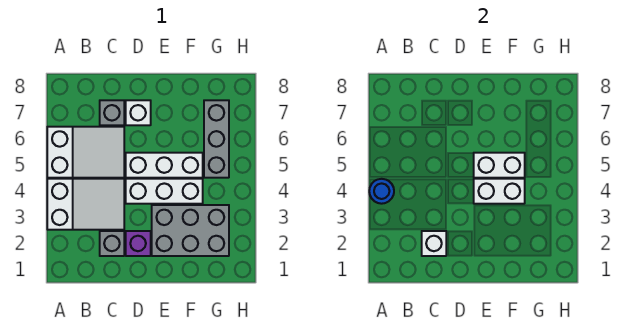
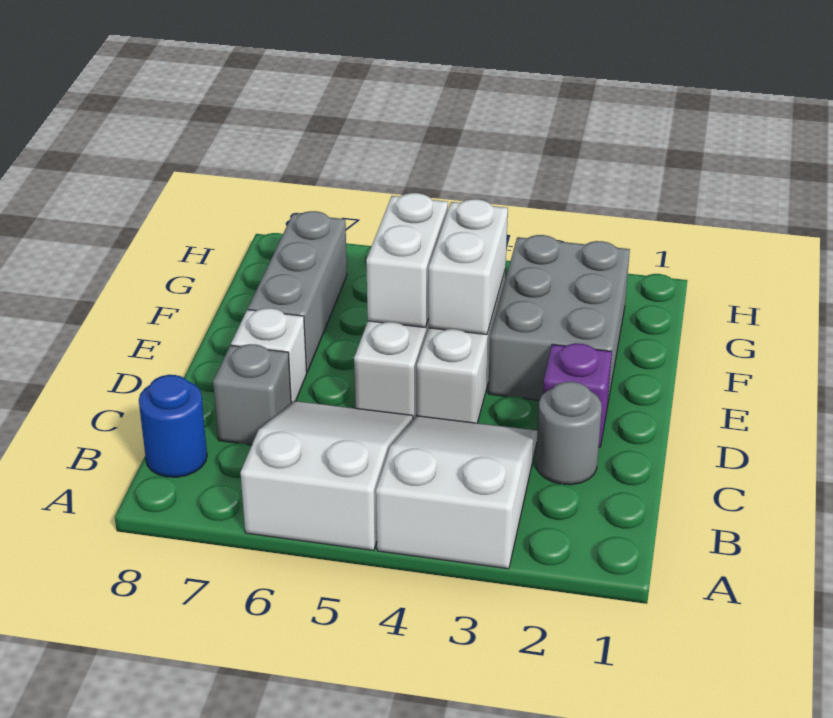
blue round brick A4 level 2 -> blue round brick B8 level 1
grey brick C2 level 1 -> grey round brick C2 level 1
white brick C2 level 2 -> none
grey brick G5:G7 level 1 -> grey brick E7:G7 level 1

